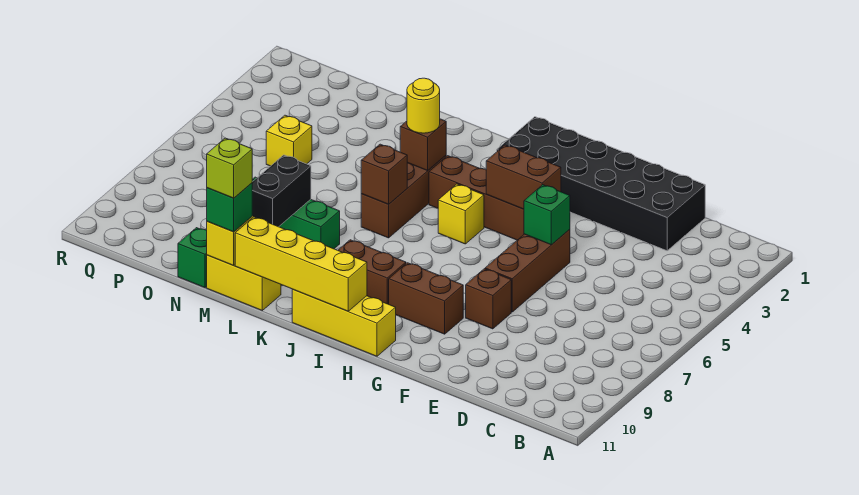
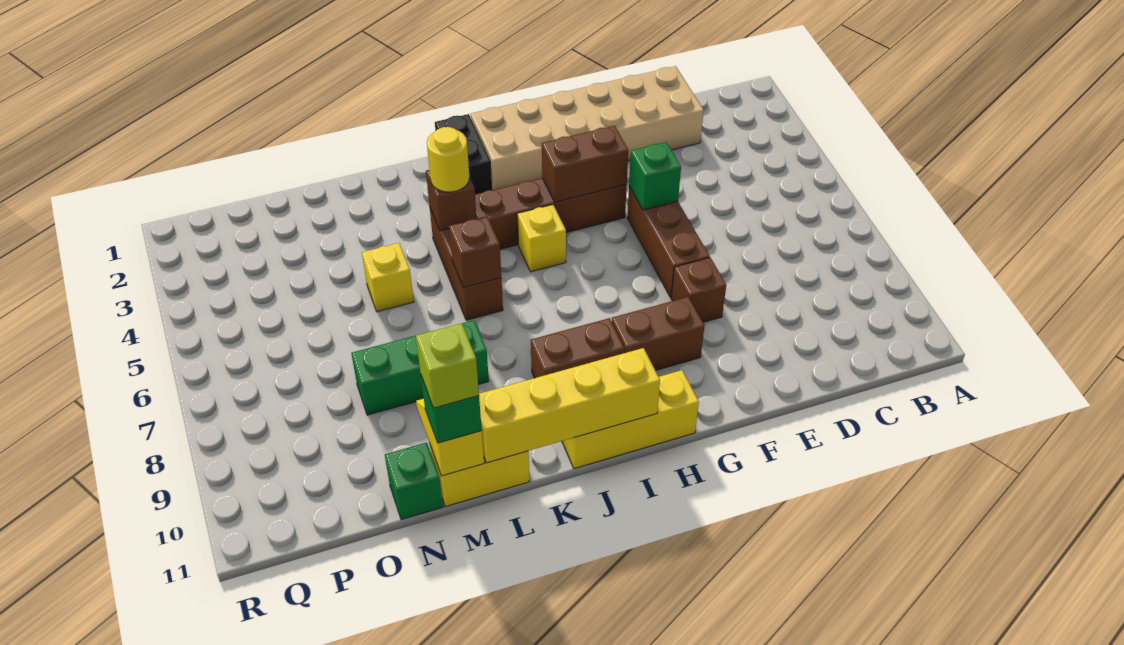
black brick D1:I2 level 1 -> tan brick D1:I2 level 1
black brick M8:M9 level 2 -> black brick J1:J2 level 1
yellow brick O5 level 1 -> yellow brick M5 level 1

